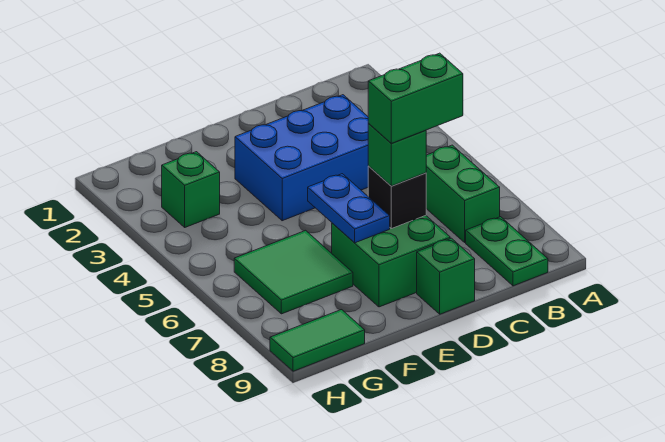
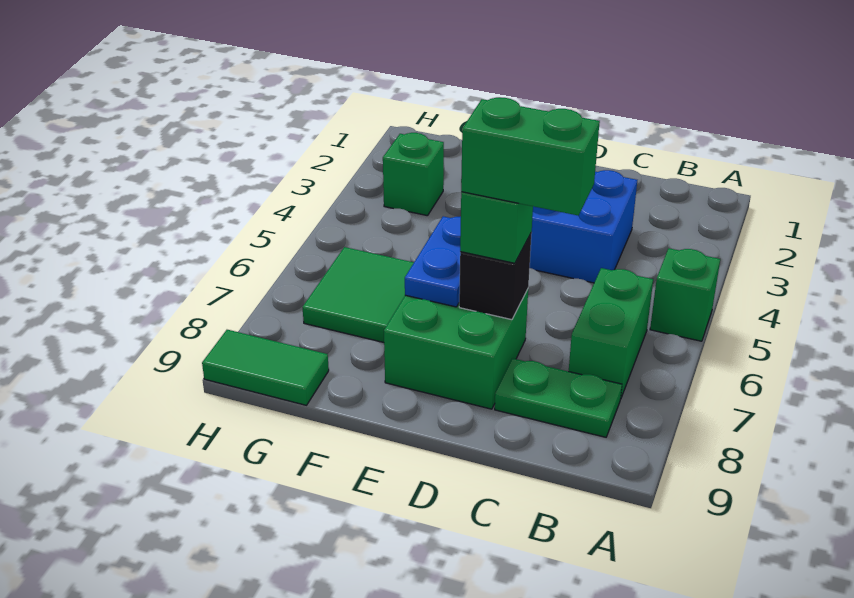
green plate B8:B9 level 1 -> green plate B8:C8 level 1
green brick D9 level 1 -> green brick A5 level 1

